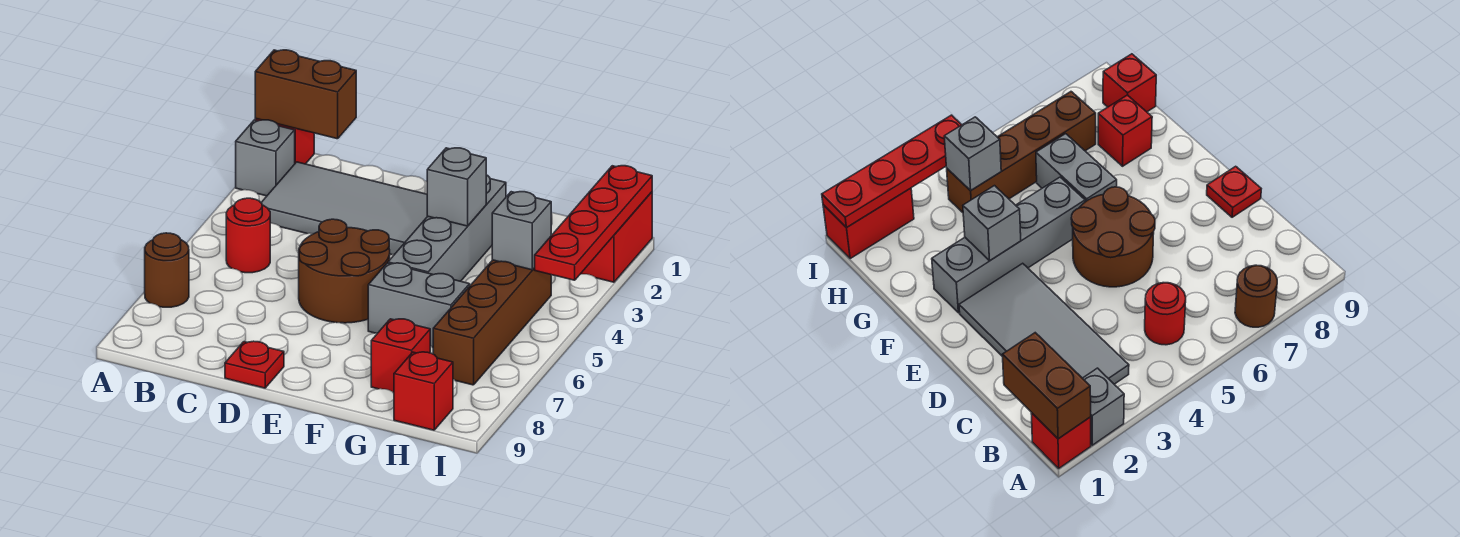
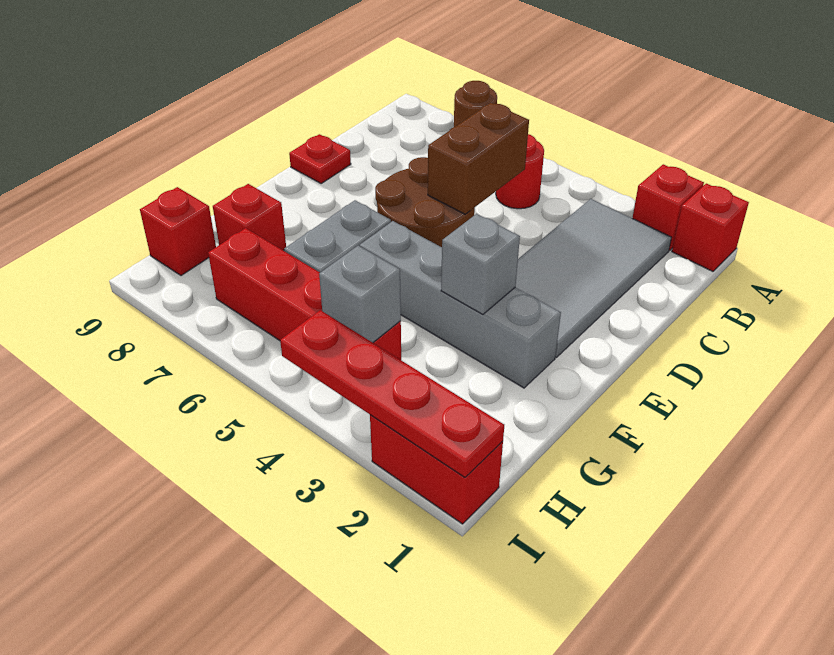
brown brick A1:B1 level 2 -> brown brick C5:D5 level 2
grey brick A2 level 1 -> red brick A2 level 1
brown brick H4:H7 level 1 -> red brick H4:H7 level 1

